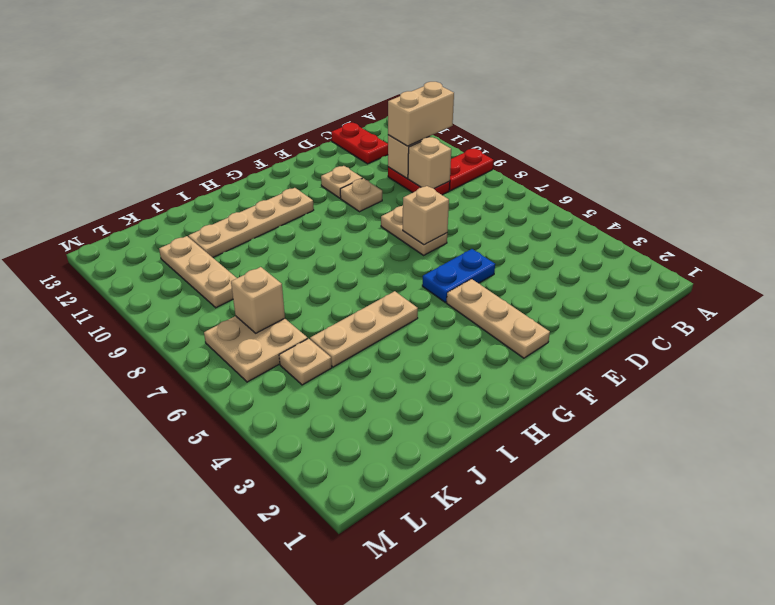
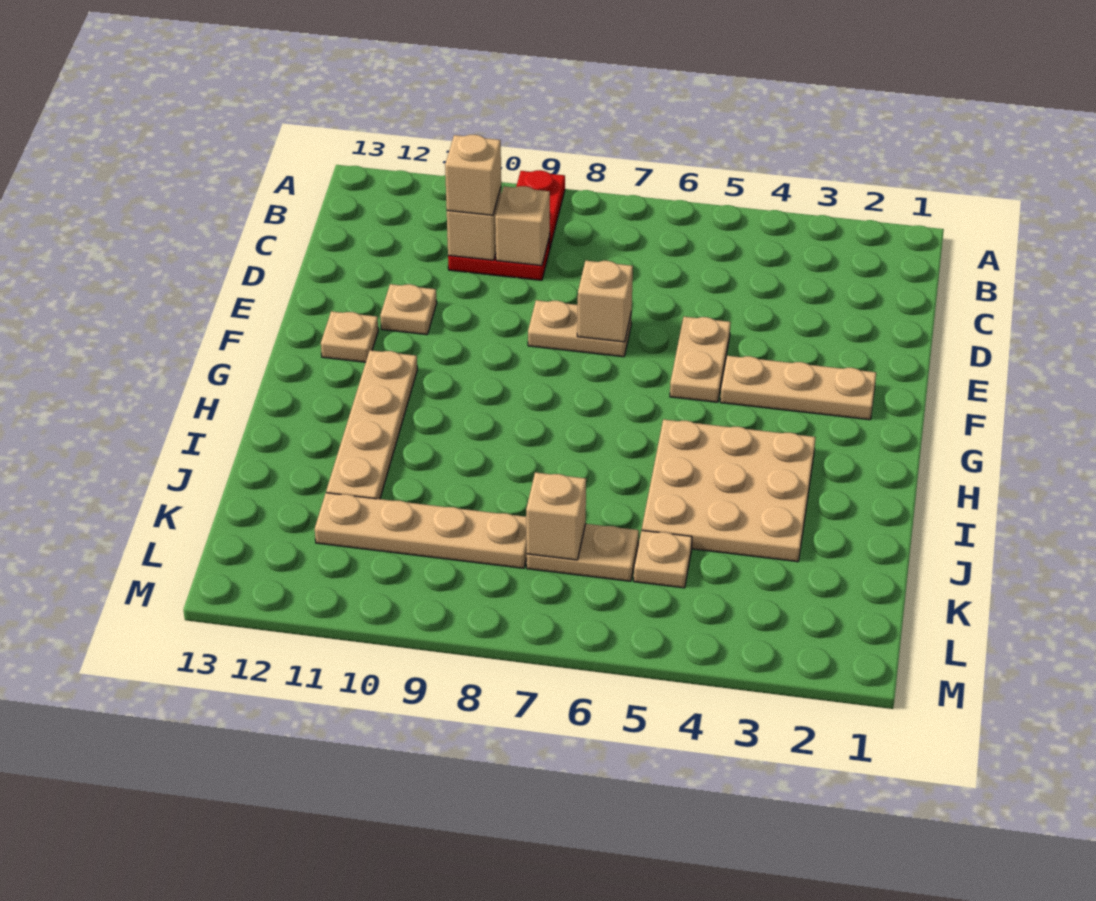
tan brick B10:C10 level 3 -> tan brick C10 level 3
red plate C12:C13 level 1 -> none
blue plate E5:F5 level 1 -> tan plate E5:F5 level 1
tan plate E10 level 1 -> tan plate F12 level 1
tan plate H5:J5 level 1 -> tan plate H3:J5 level 1
tan plate K6:L7 level 1 -> tan plate K6:K7 level 1
tan plate K9:K11 level 1 -> tan plate K8:K11 level 1

